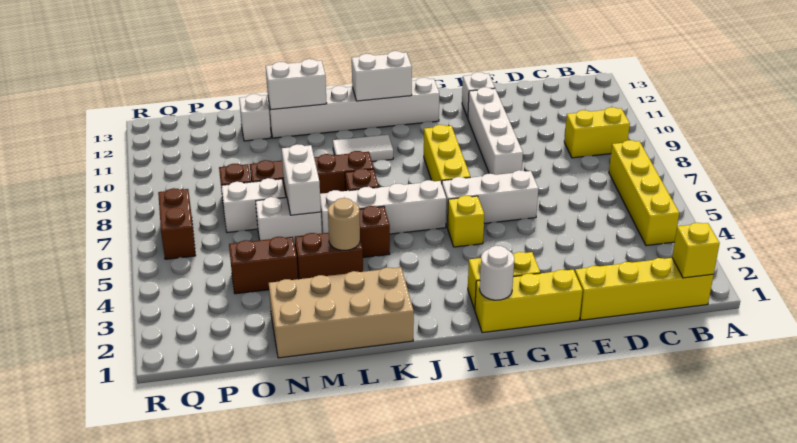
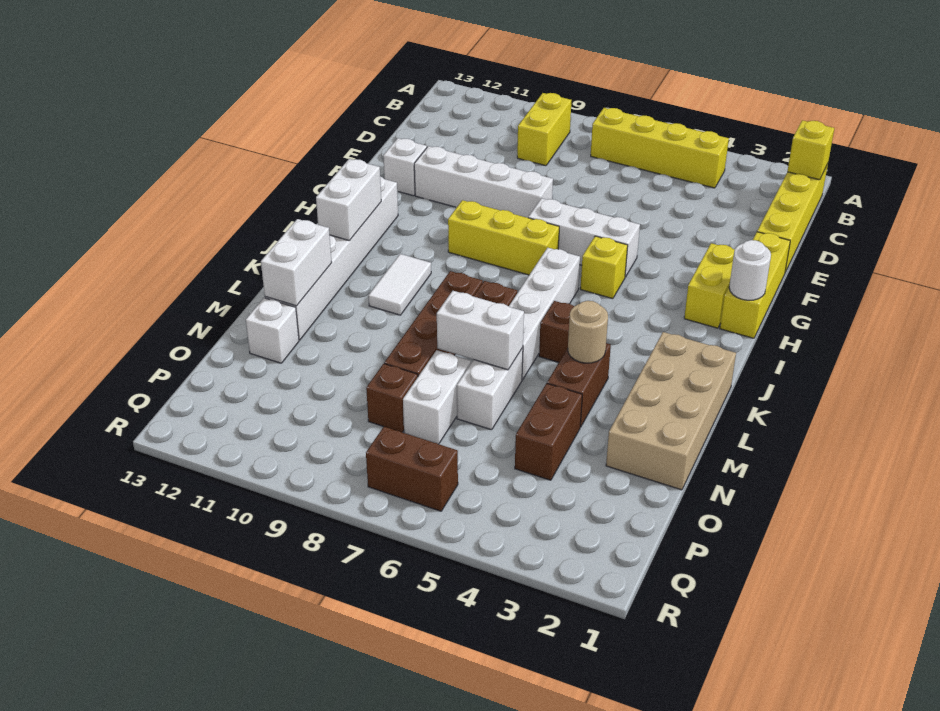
white brick F6:H6 level 1 -> white brick G5:G7 level 1

